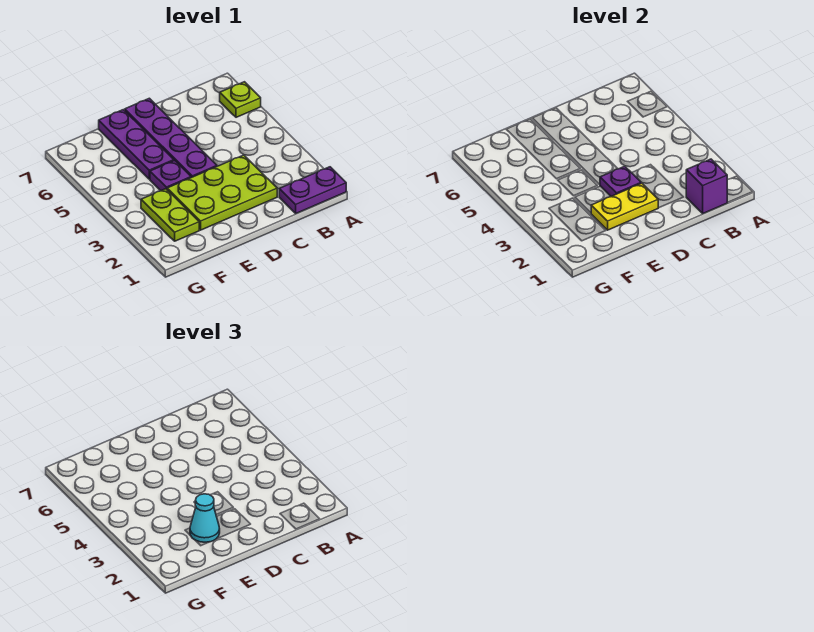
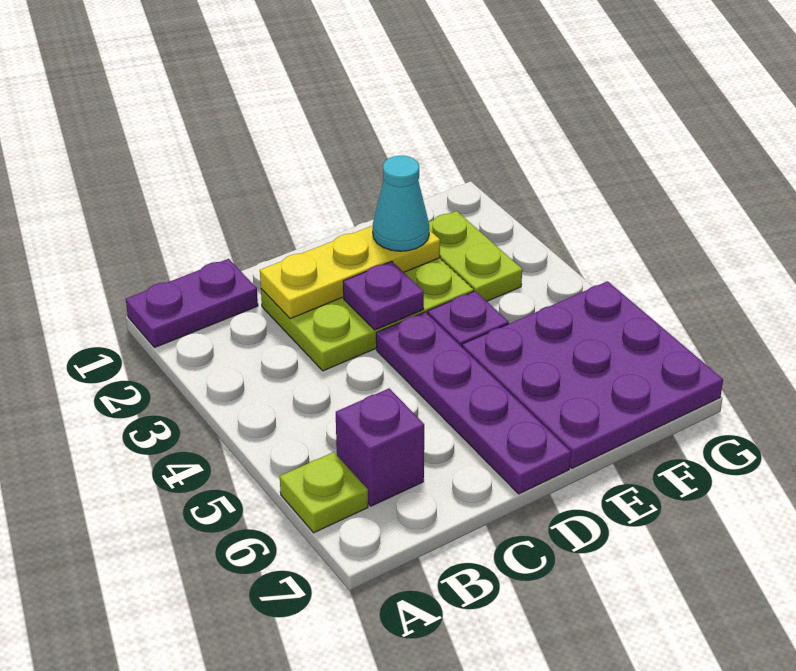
purple brick B1 level 2 -> purple brick B6 level 1
yellow plate D2:E2 level 2 -> yellow plate C2:E2 level 2
purple plate E5:E7 level 1 -> purple plate E5:G7 level 1

